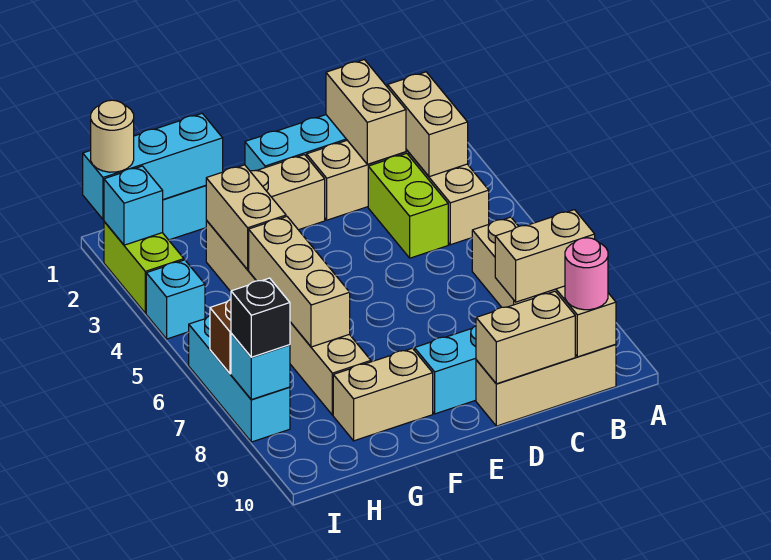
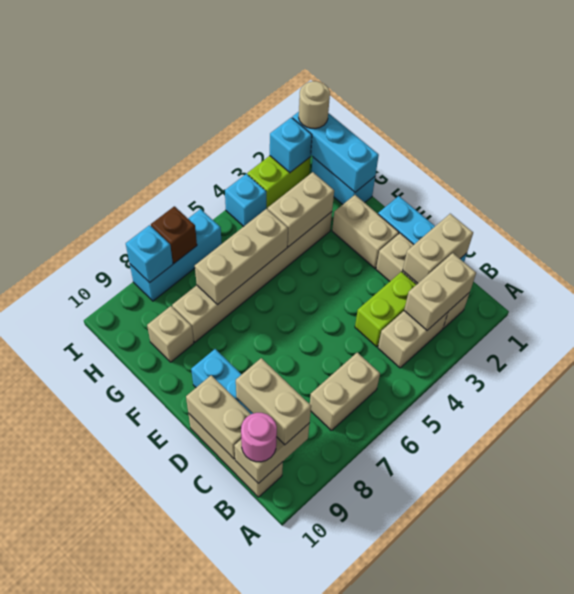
tan brick F9:G9 level 1 -> tan brick G9 level 1
black brick I8 level 3 -> none

